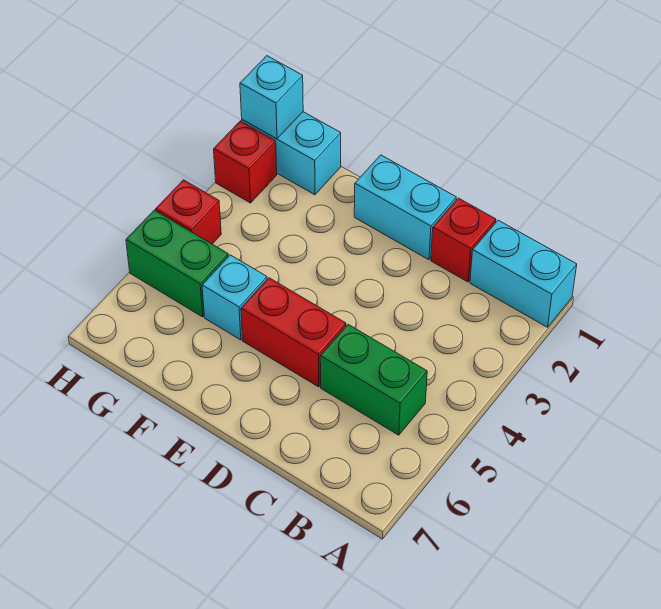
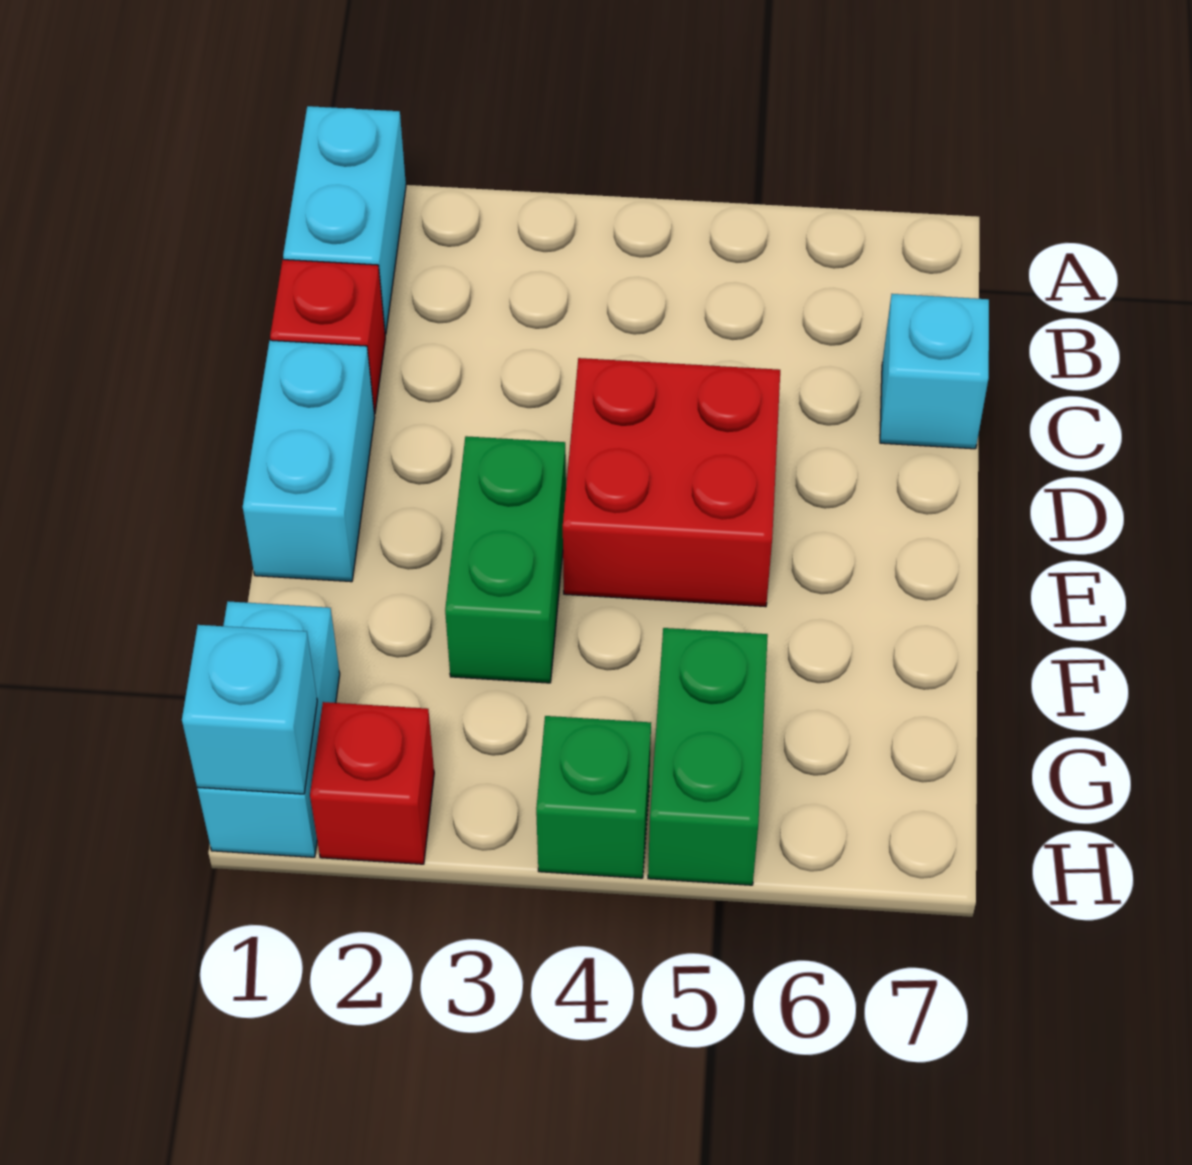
green brick B5:C5 level 1 -> green brick E3:F3 level 1
red brick D5:E5 level 1 -> red brick D4:E5 level 1
cyan brick F5 level 1 -> cyan brick C7 level 1
red brick H4 level 1 -> green brick H4 level 1

